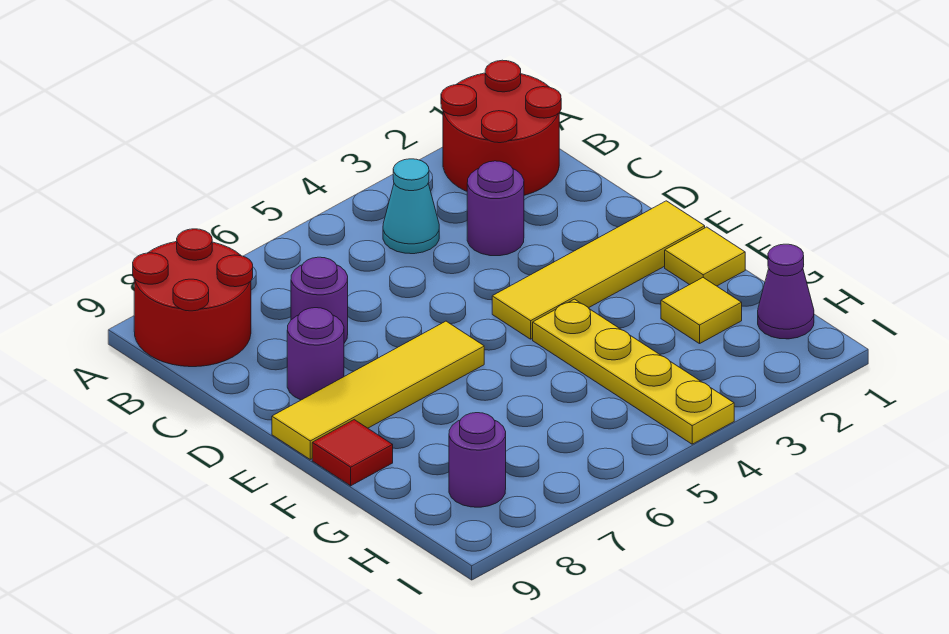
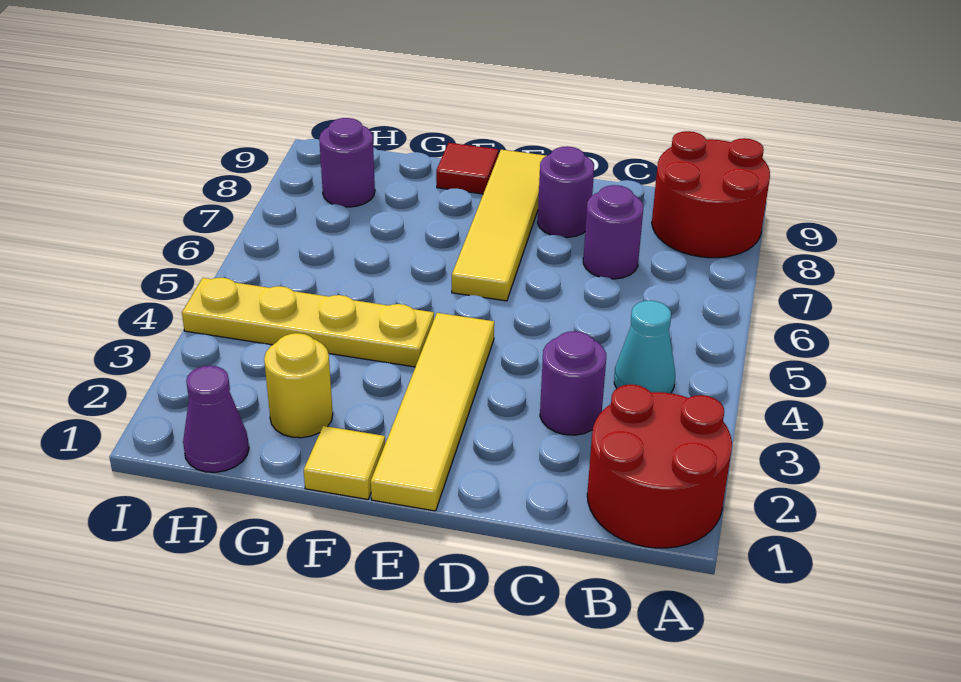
yellow tile G2 level 1 -> yellow round brick G2 level 1

